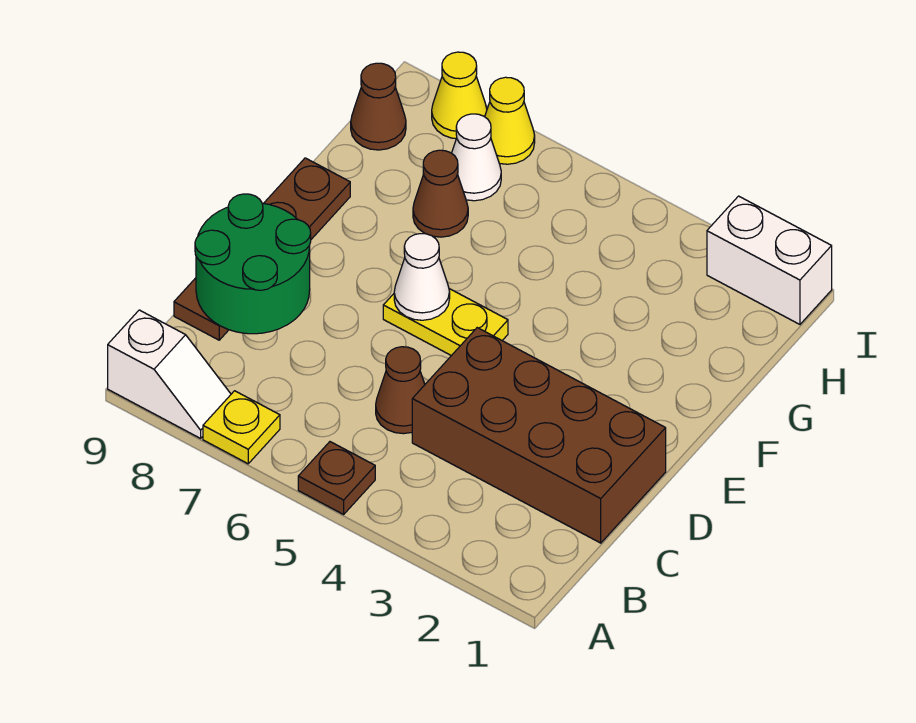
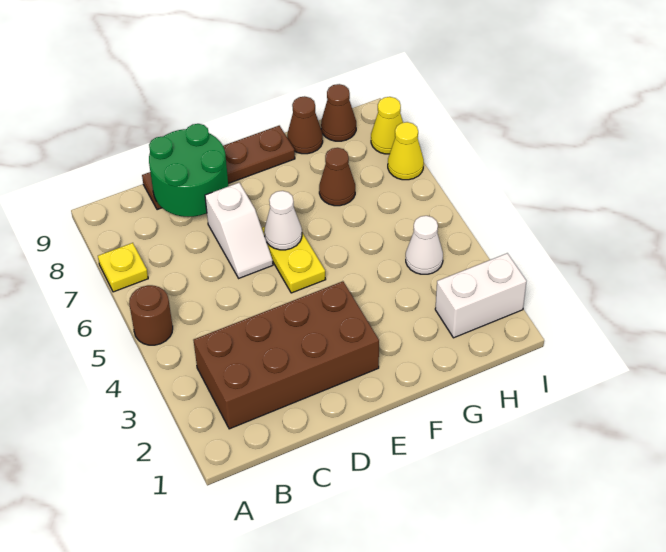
brown plate A5 level 1 -> brown round brick A5 level 1
white slope A8:A9 level 1 top 9 -> white slope D6:D7 level 1 top 7
brown brick C1:D4 level 1 -> brown brick B2:E3 level 1
brown cone C5 level 1 -> brown cone G9 level 1
white cone H7 level 1 -> white cone H4 level 1
white brick I1:I2 level 1 -> white brick H2:I2 level 1

